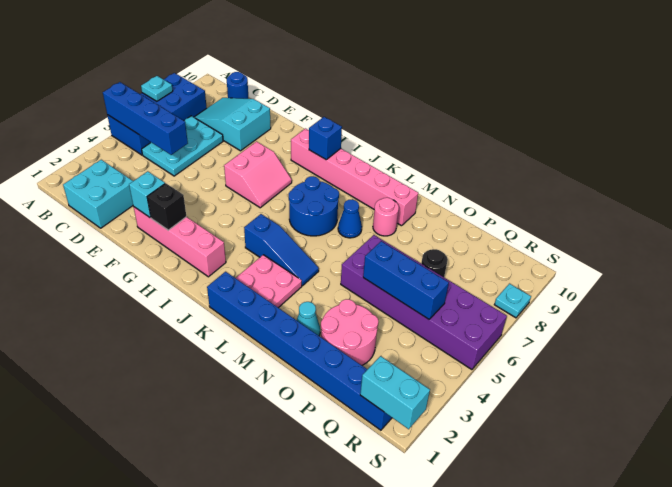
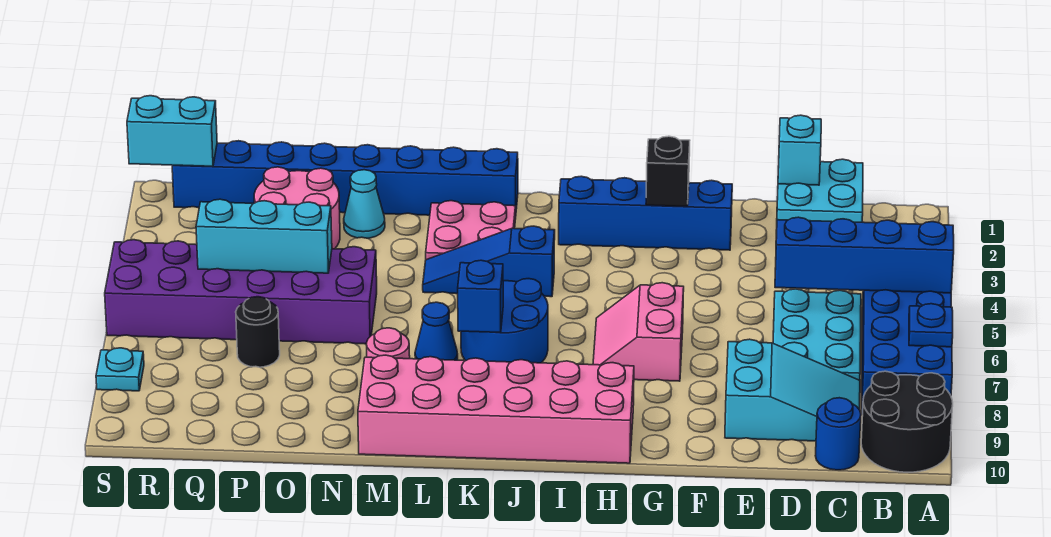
cyan plate A7 level 2 -> blue plate A7 level 2
none -> black round brick A9:B10 level 1
pink brick F2:I2 level 1 -> blue brick F2:I2 level 1
cyan brick F2 level 2 -> cyan brick D1 level 2
pink brick H9:M9 level 1 -> pink brick H9:M10 level 1
blue brick I9 level 2 -> blue brick K7 level 2
blue brick O5:Q5 level 2 -> cyan brick O5:Q5 level 2

